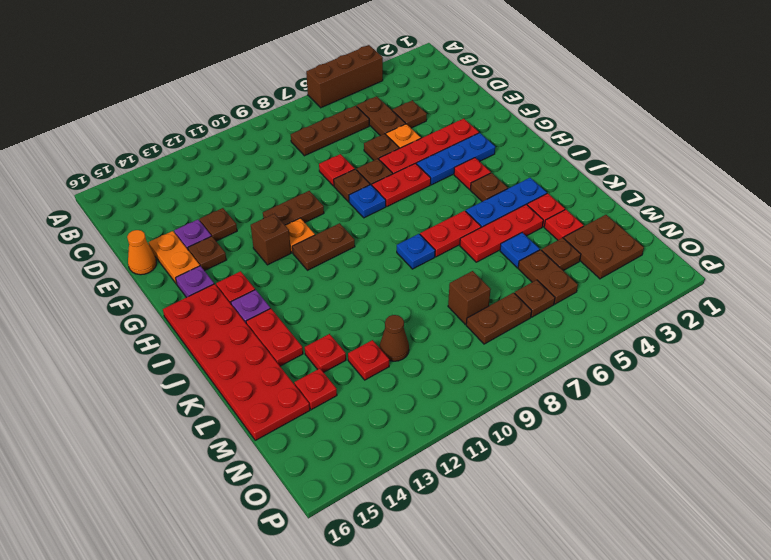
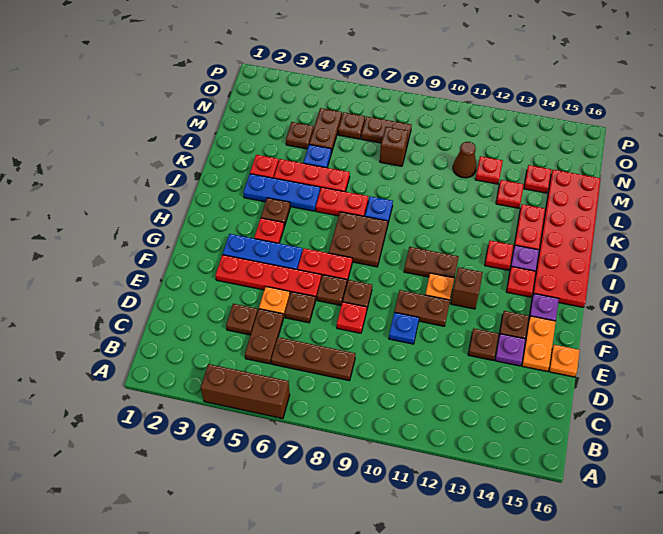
orange cone E16 level 1 -> orange plate E16 level 1
blue plate G8 level 1 -> blue plate E10 level 1
red plate L3 level 1 -> red plate I13 level 1
brown plate M2:N3 level 1 -> brown plate H7:I8 level 1

